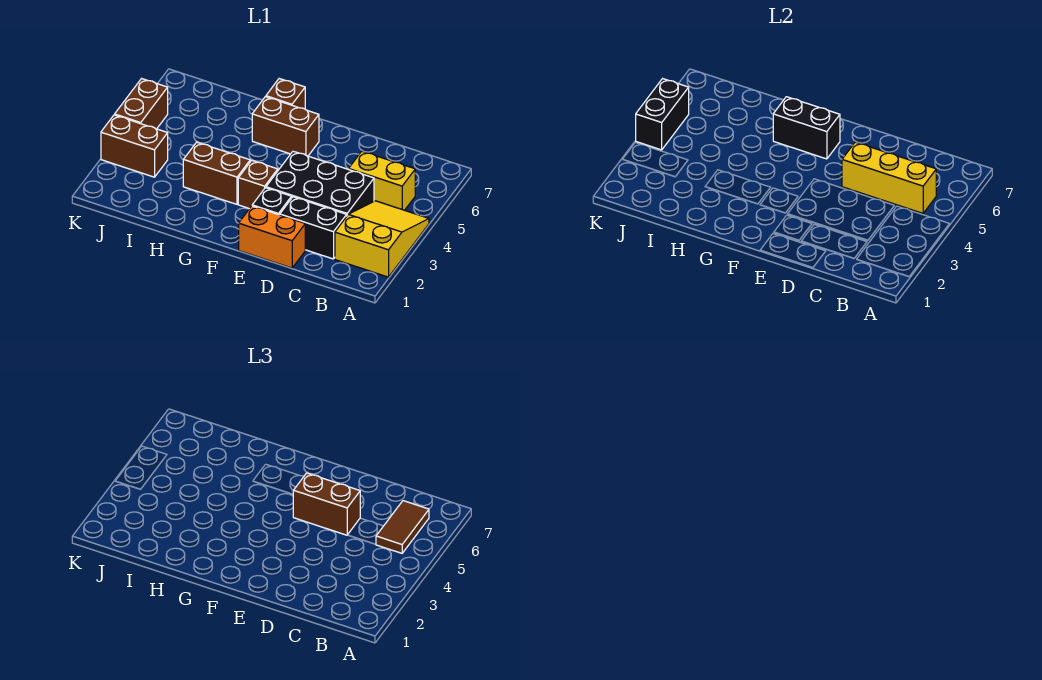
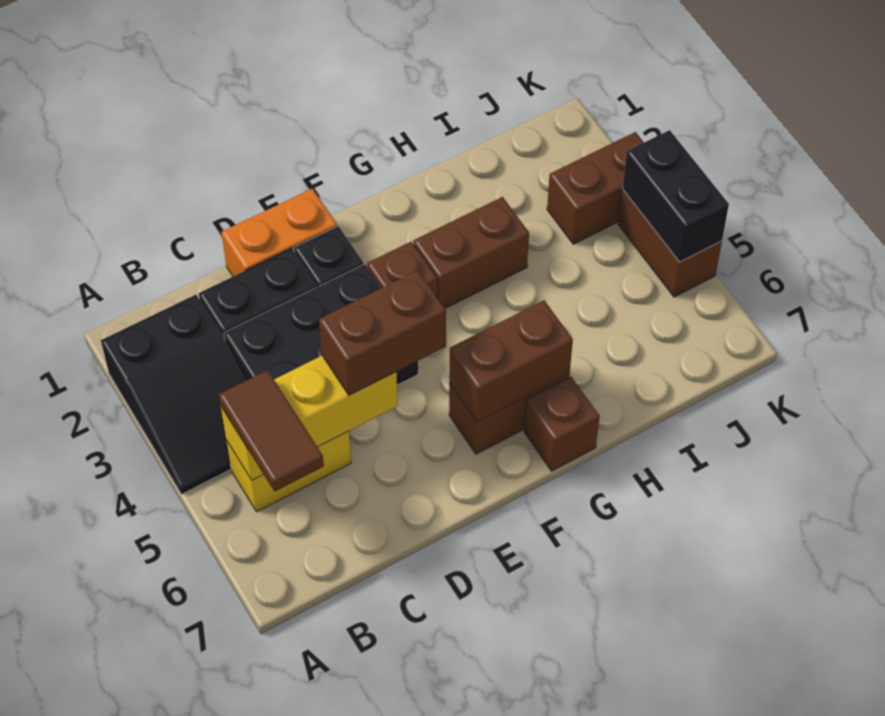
yellow slope A2:B4 level 1 top 2 -> black slope A2:B4 level 1 top 2
black brick F6:G6 level 2 -> brown brick F6:G6 level 2

